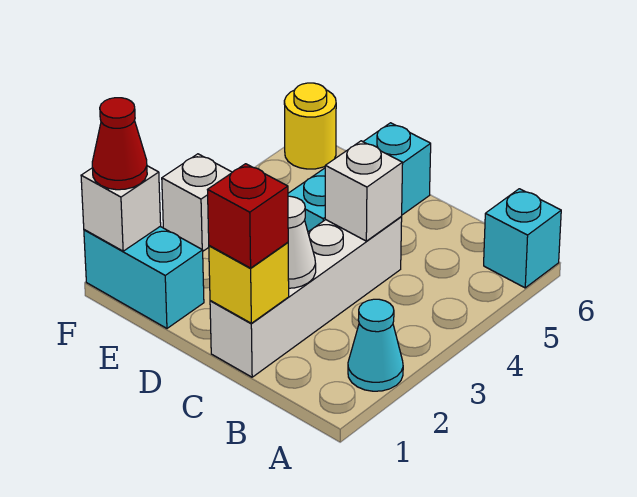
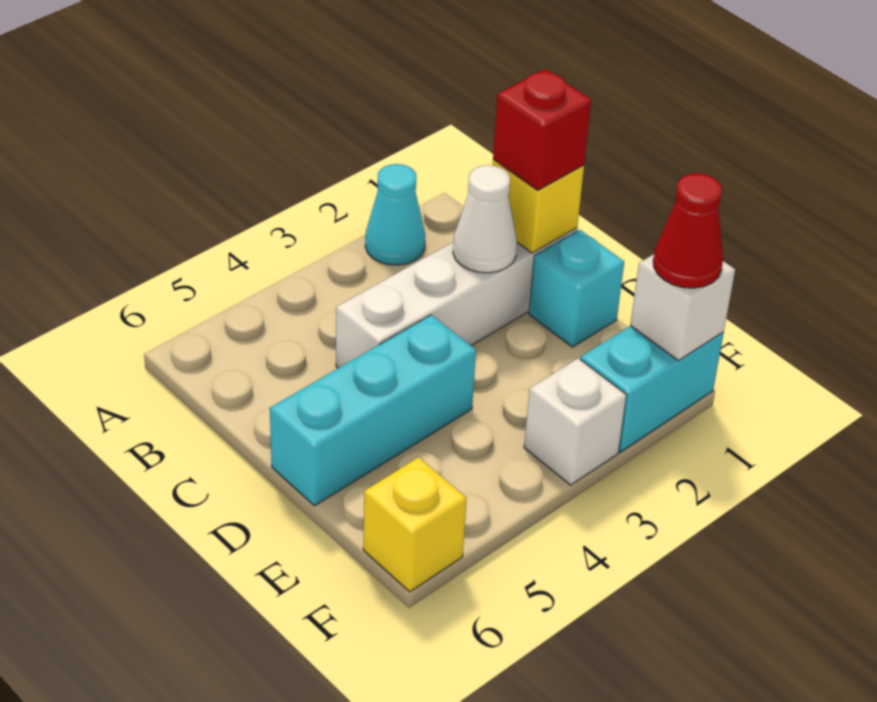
cyan brick A6 level 1 -> cyan brick D1 level 1
white brick C4 level 2 -> none
cyan brick E1:F1 level 1 -> cyan brick F1:F2 level 1
yellow round brick F6 level 1 -> yellow brick F6 level 1

